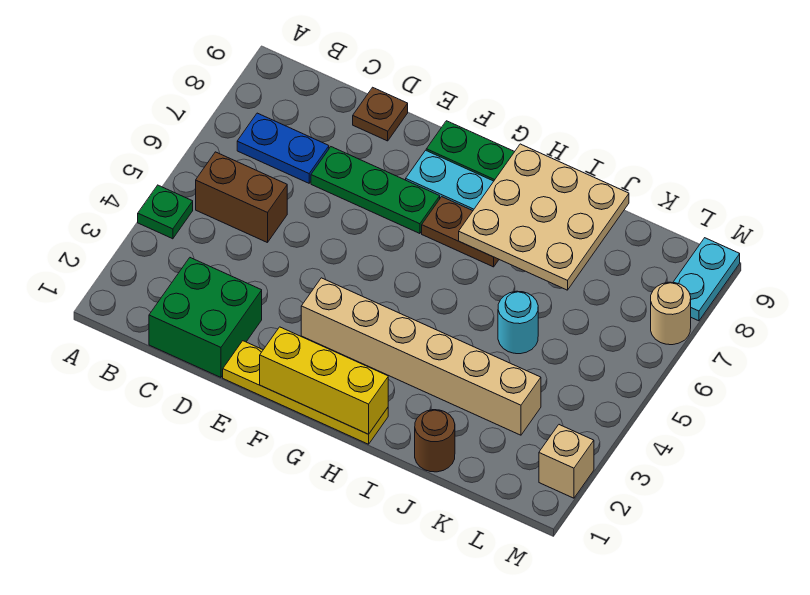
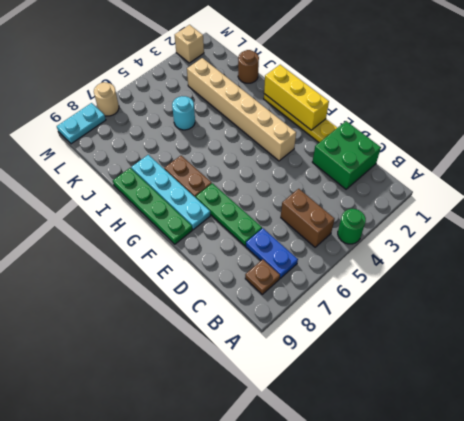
green plate A4 level 1 -> green round brick A4 level 1
brown plate D9 level 1 -> brown plate B8 level 1
tan plate H7:J9 level 2 -> none

